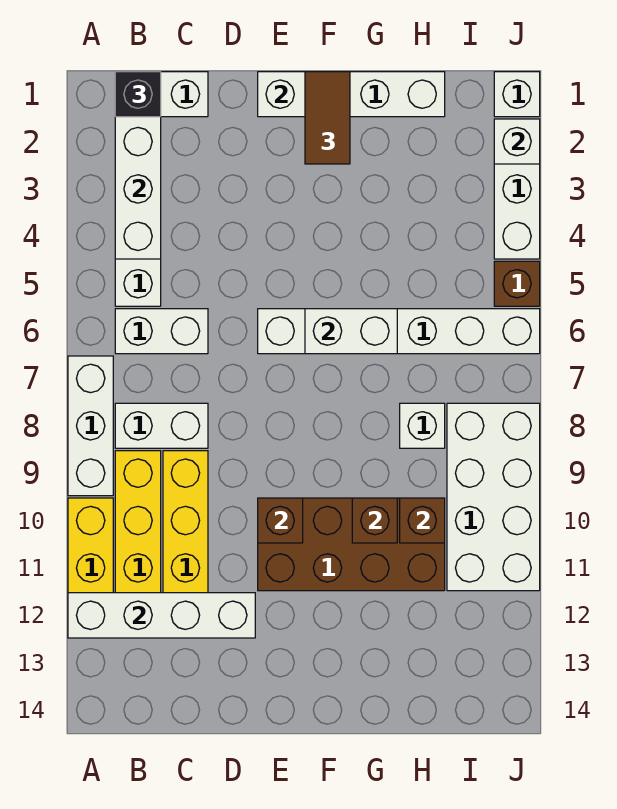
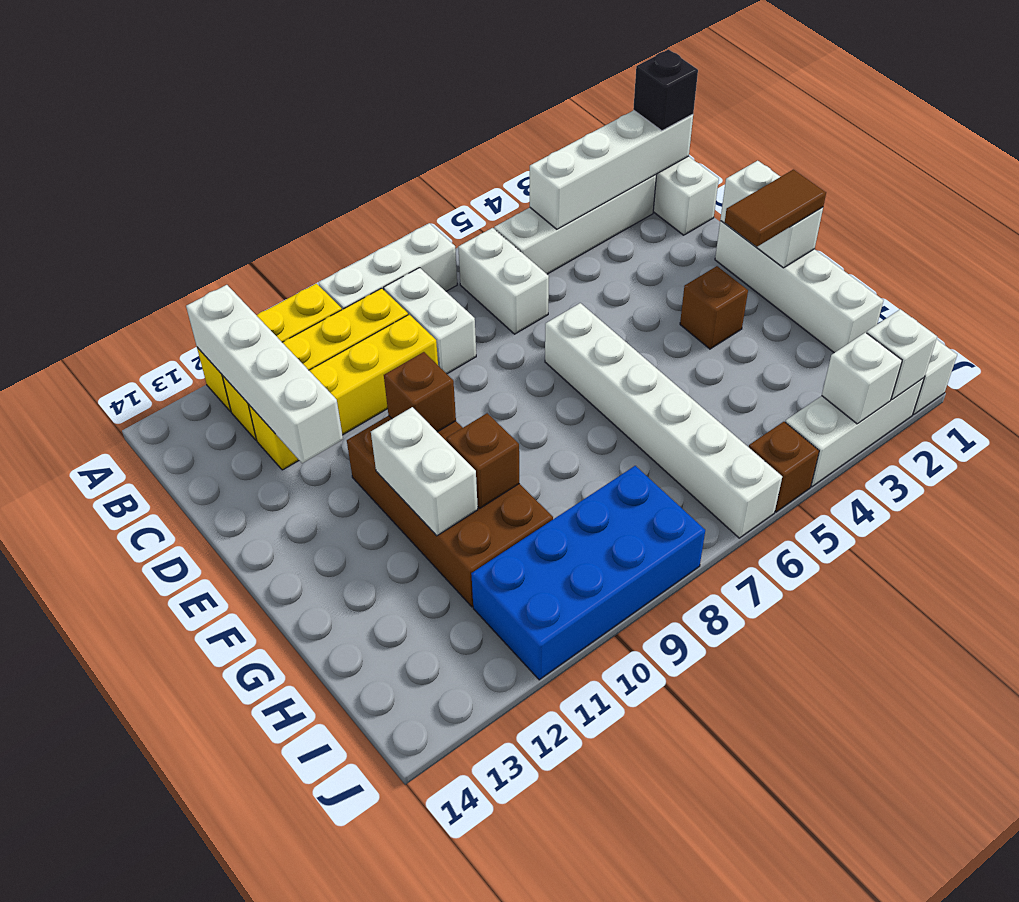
white brick F6:G6 level 2 -> white brick F11:G11 level 2
white brick H8 level 1 -> white brick J3 level 2
brown brick H10 level 2 -> brown brick F3 level 1
white brick I8:J11 level 1 -> blue brick I8:J11 level 1

